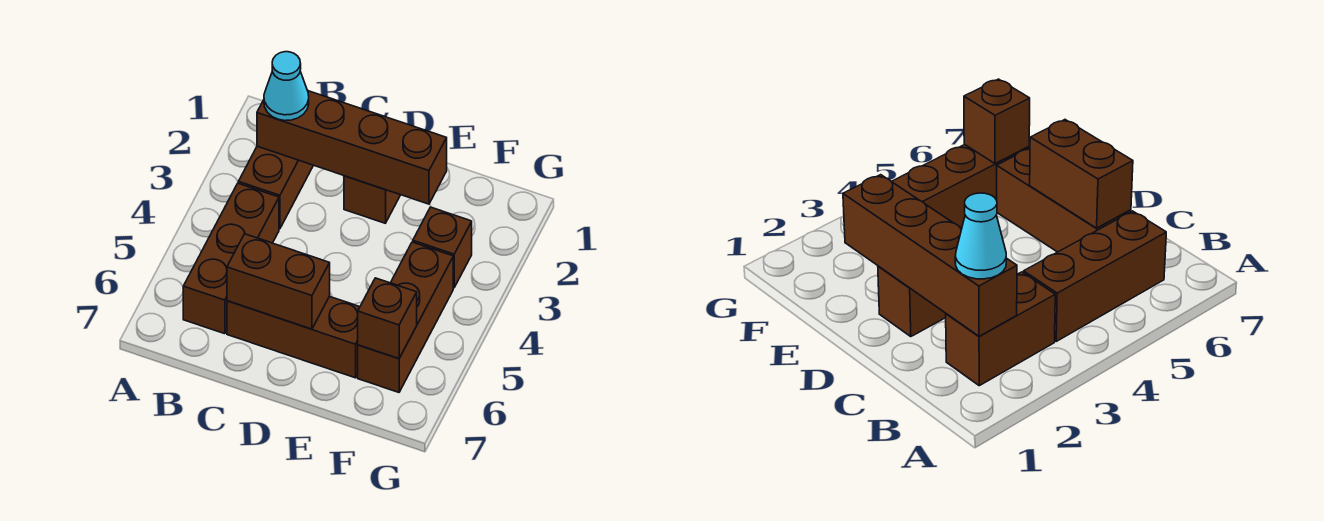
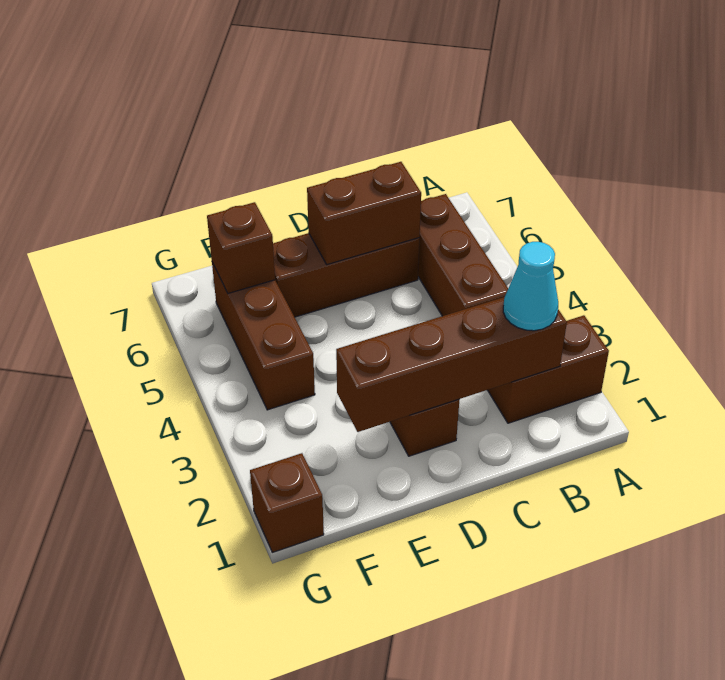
brown brick B2:B3 level 1 -> brown brick A2:B2 level 1
brown brick F3 level 1 -> brown brick G1 level 1

